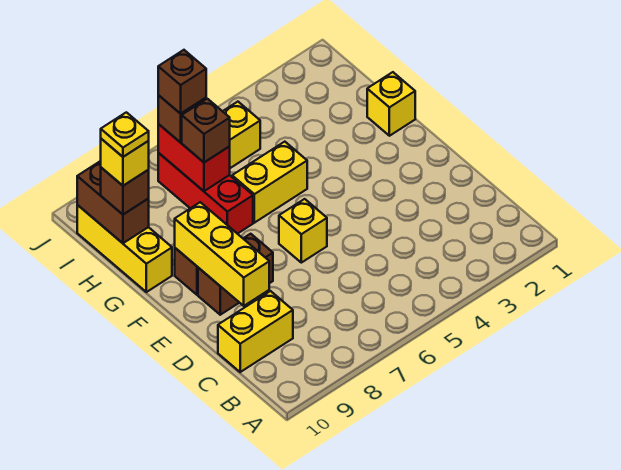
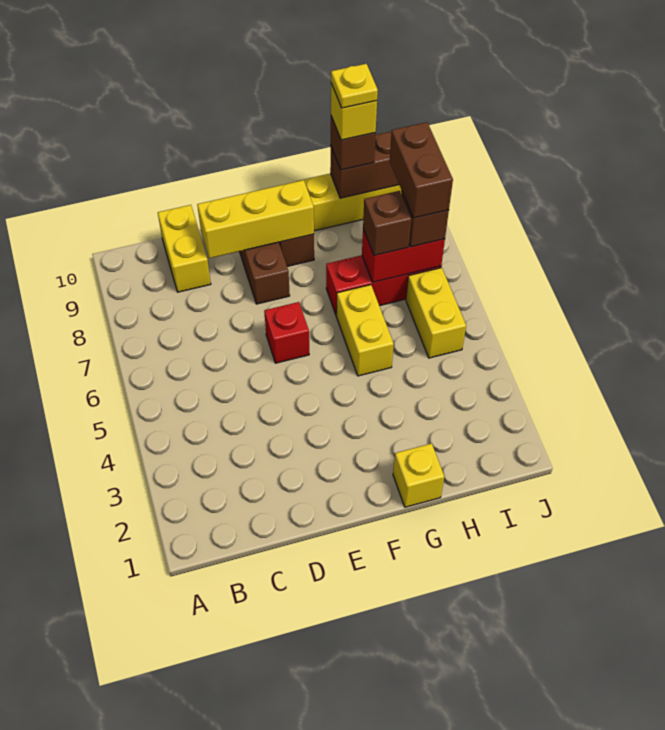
yellow brick E6 level 1 -> red brick E6 level 1
brown brick I7 level 4 -> brown brick I7:I8 level 4

